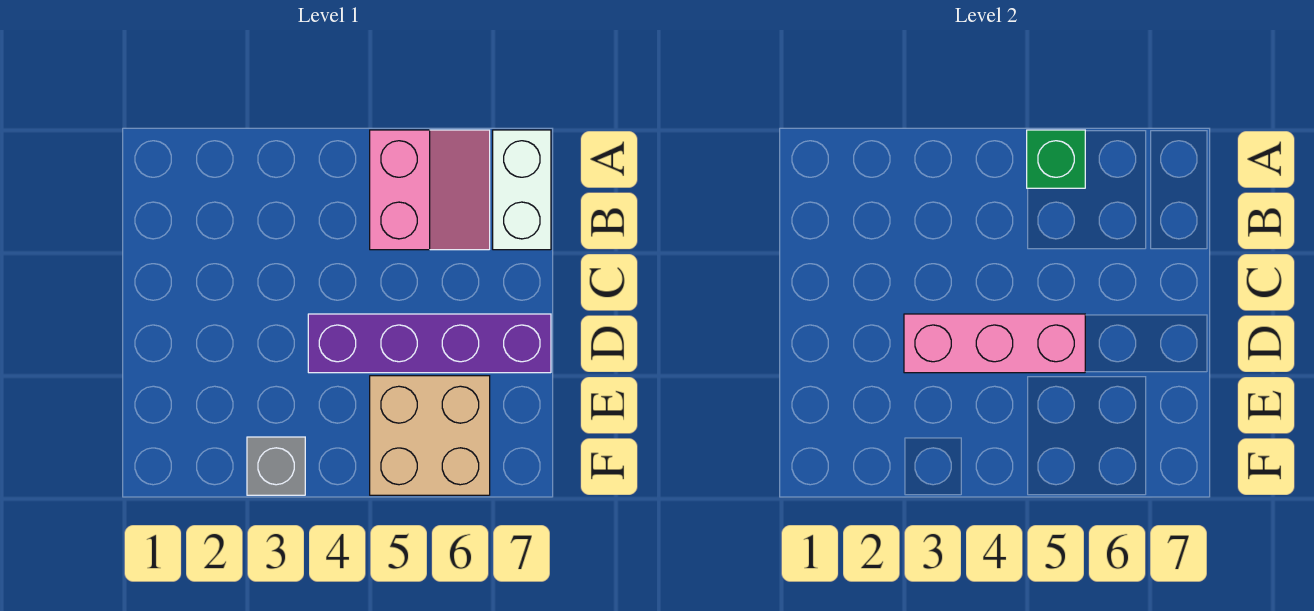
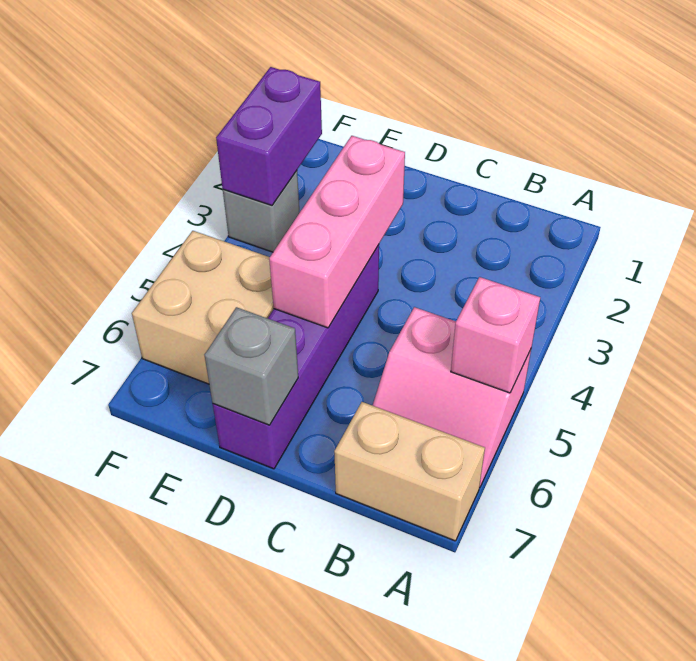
green brick A5 level 2 -> pink brick A5 level 2
white brick A7:B7 level 1 -> tan brick A7:B7 level 1
none -> grey brick D7 level 2
none -> purple brick F2:F3 level 2

